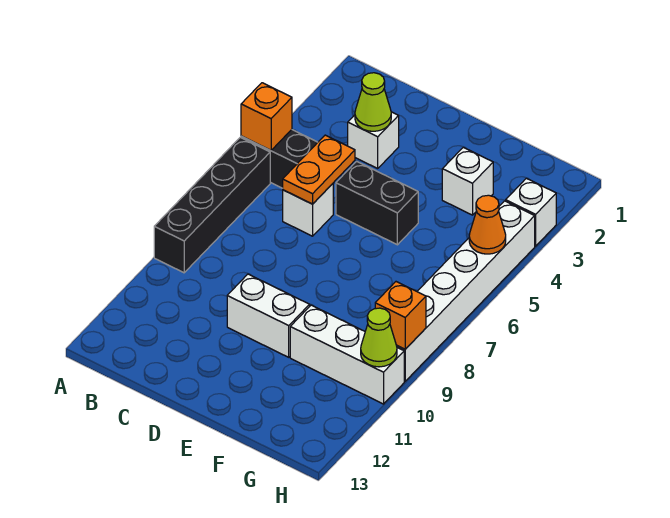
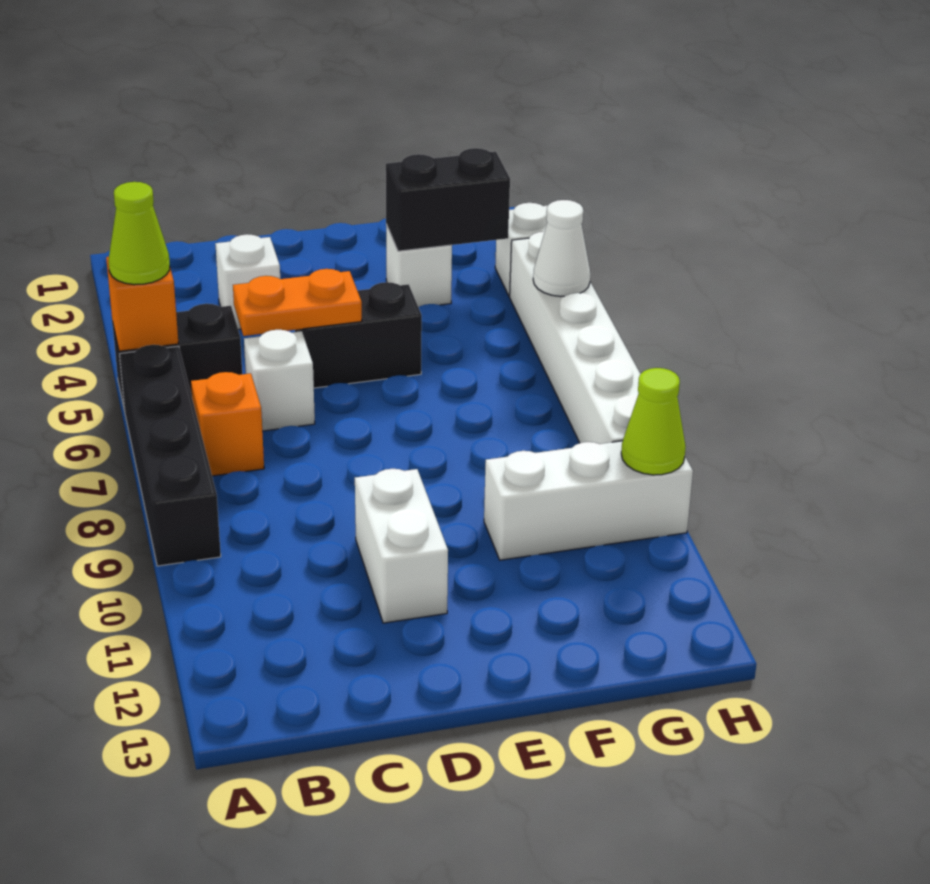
lime cone C3 level 2 -> lime cone A5 level 3
orange plate C5:C6 level 2 -> orange plate C5:D5 level 2
white brick D10:E10 level 1 -> white brick D10:D11 level 1
none -> black brick F3:G3 level 2
orange cone H5 level 2 -> white cone H5 level 2
orange brick H9 level 2 -> orange brick B7 level 1

